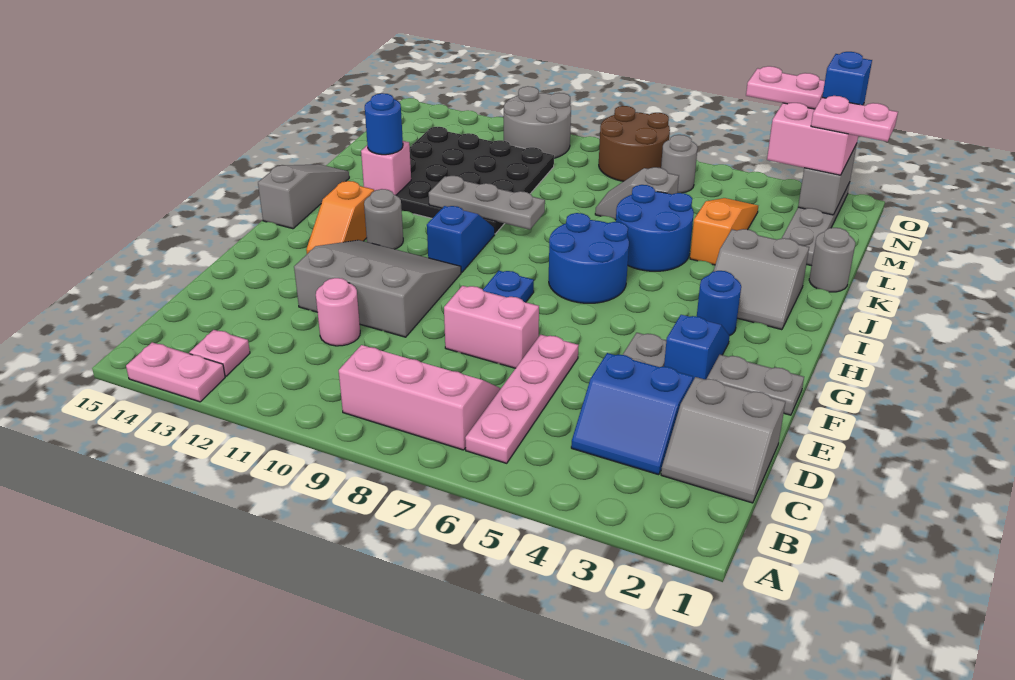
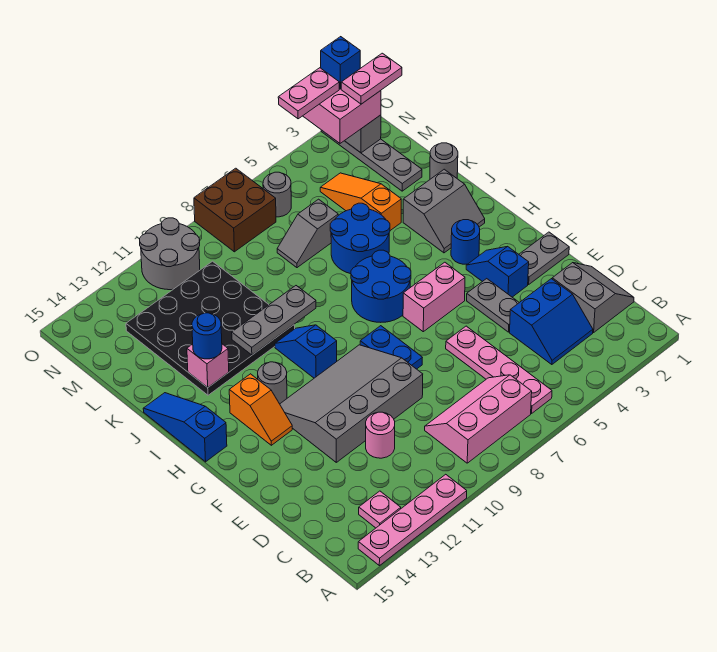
pink plate A13:A14 level 1 -> pink plate A11:A14 level 1
grey slope C1:D2 level 1 top D -> grey slope C1:D2 level 1 top 2
pink brick E7:E8 level 1 -> pink brick G5:G6 level 1
grey slope E10:G12 level 1 top E -> grey slope E9:G12 level 1 top E
grey slope H15:J15 level 1 top H -> blue slope H15:J15 level 1 top H
brown round brick N7:O8 level 1 -> brown brick N7:O8 level 1

